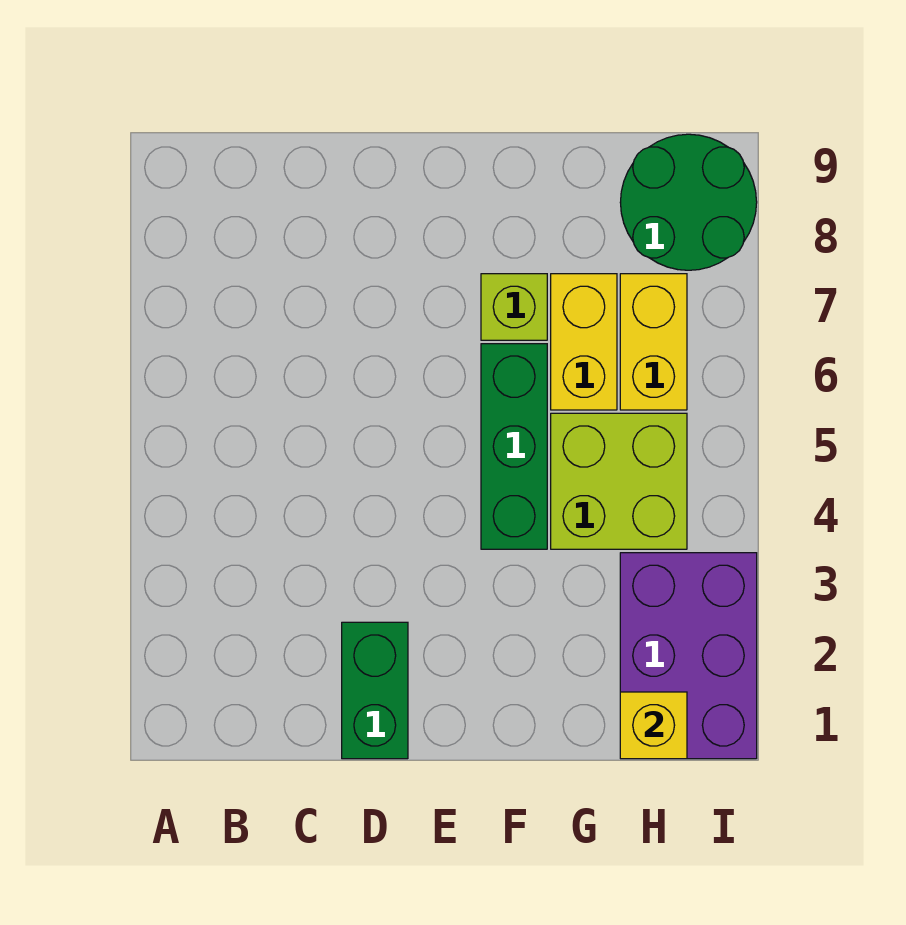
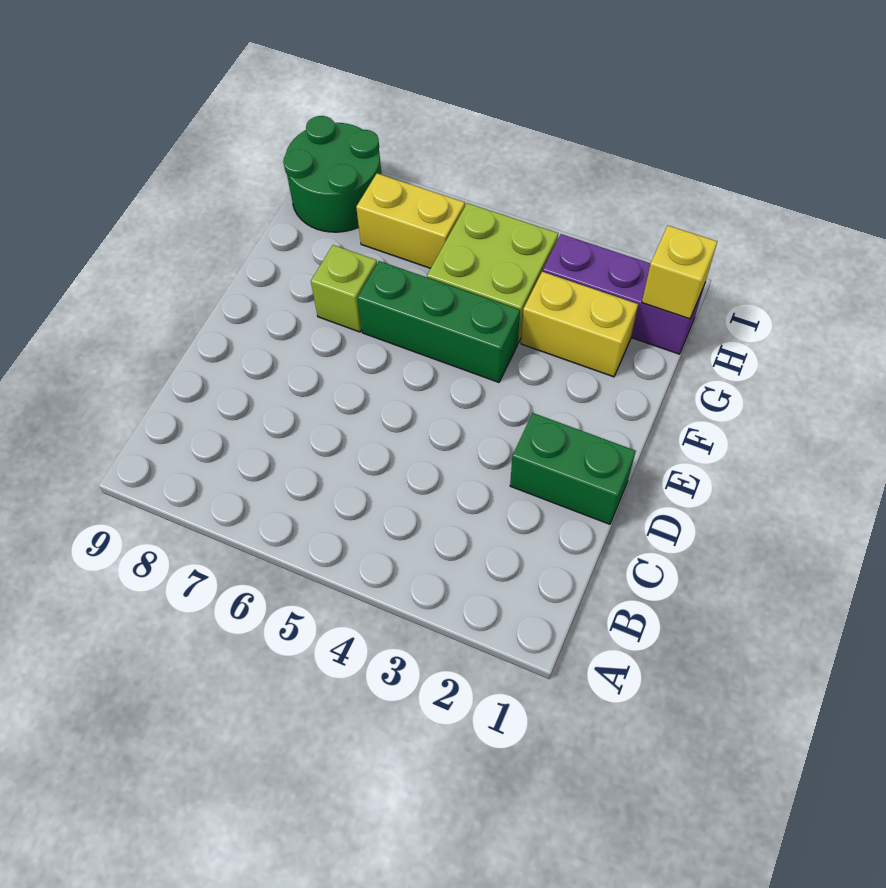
yellow brick G6:G7 level 1 -> yellow brick G2:G3 level 1
purple brick H1:I3 level 1 -> purple brick H1:H3 level 1

